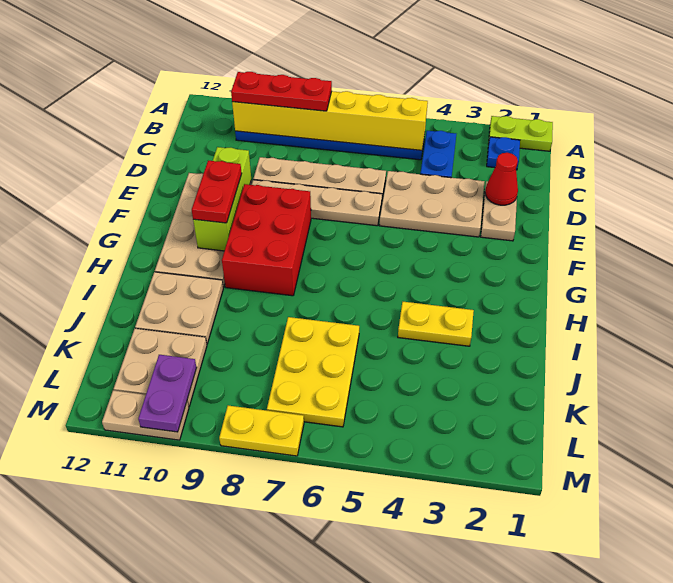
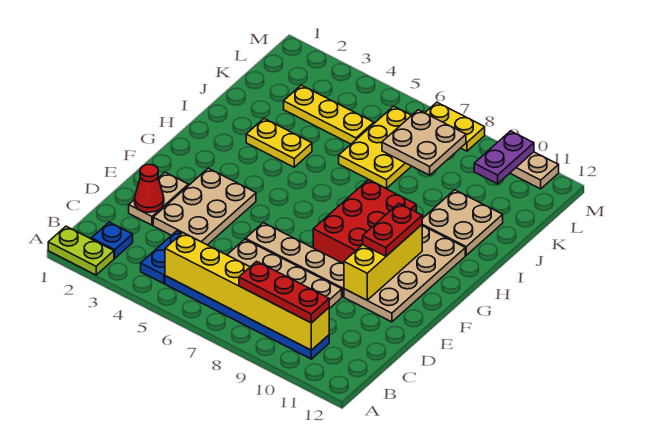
tan plate D3:E5 level 1 -> tan plate D3:F4 level 1
lime brick E10:G10 level 2 -> yellow brick E10:G10 level 2
none -> yellow plate K3:K5 level 1
tan plate K10:L11 level 1 -> tan plate K7:L8 level 2

